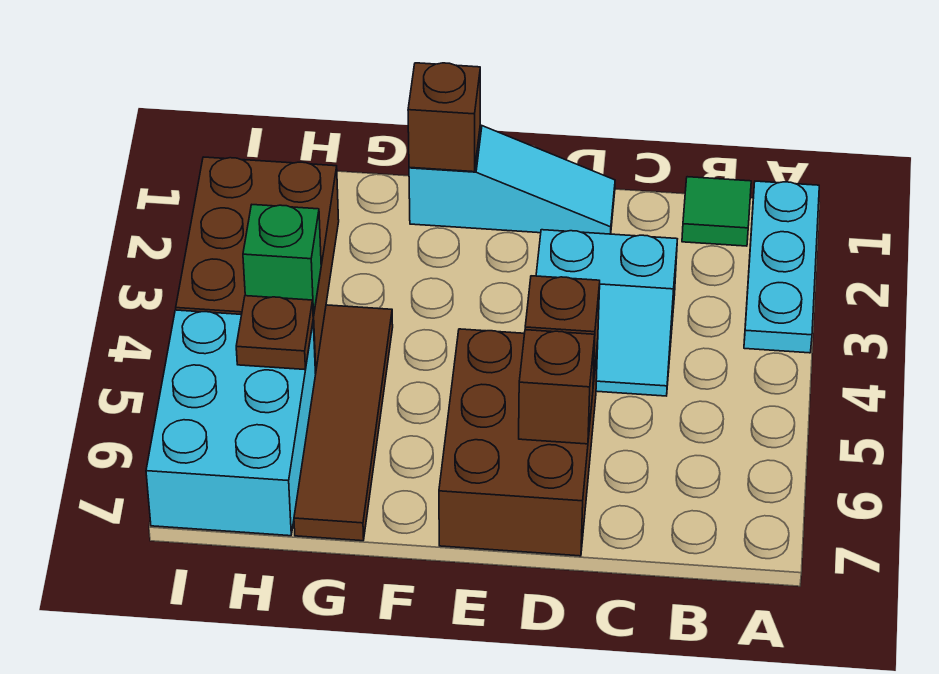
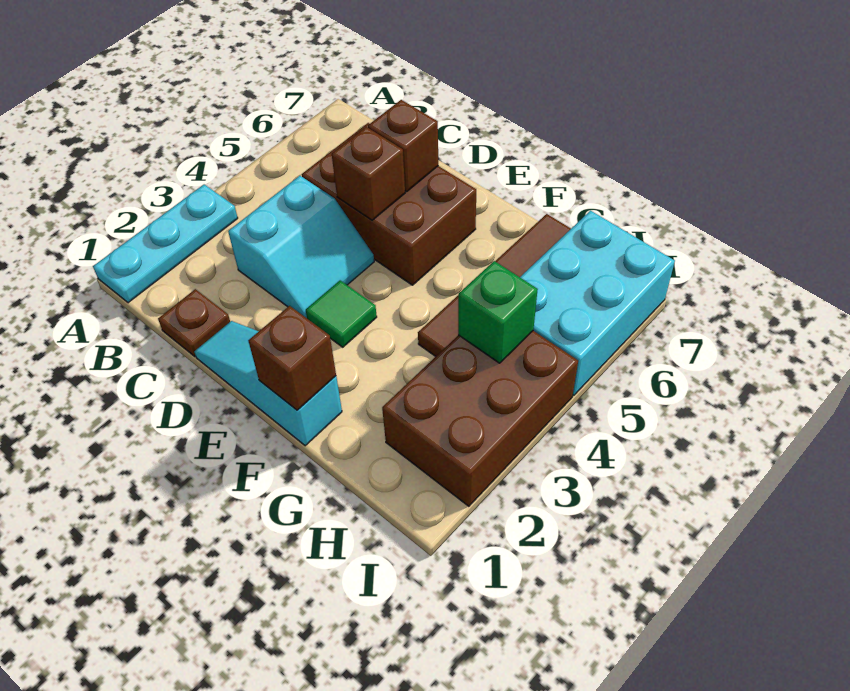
green tile B1 level 1 -> green tile E3 level 1
cyan slope C3:D4 level 1 top 3 -> cyan slope C3:D4 level 1 top C
brown brick D5:E7 level 1 -> brown brick C5:E6 level 1
brown plate H5 level 2 -> brown plate C1 level 1

